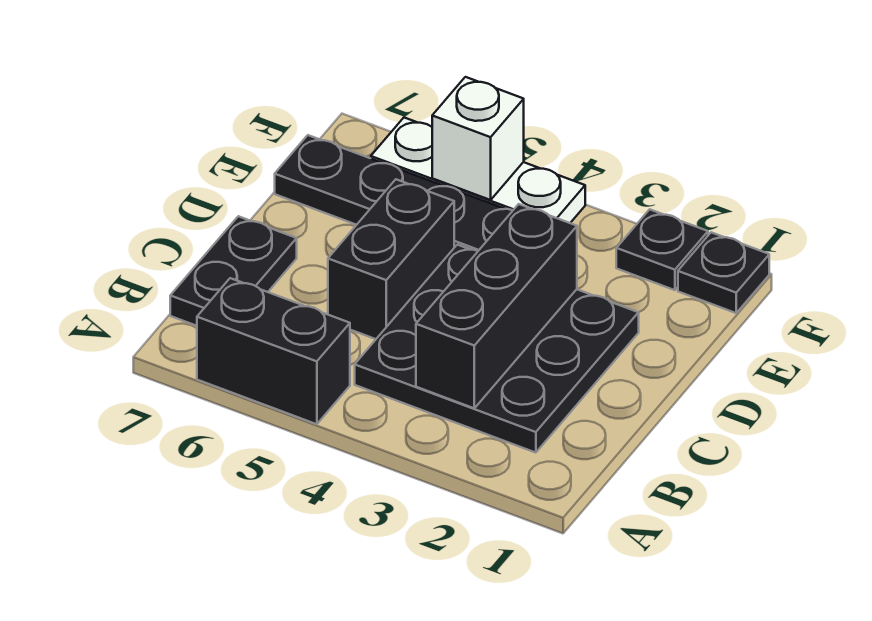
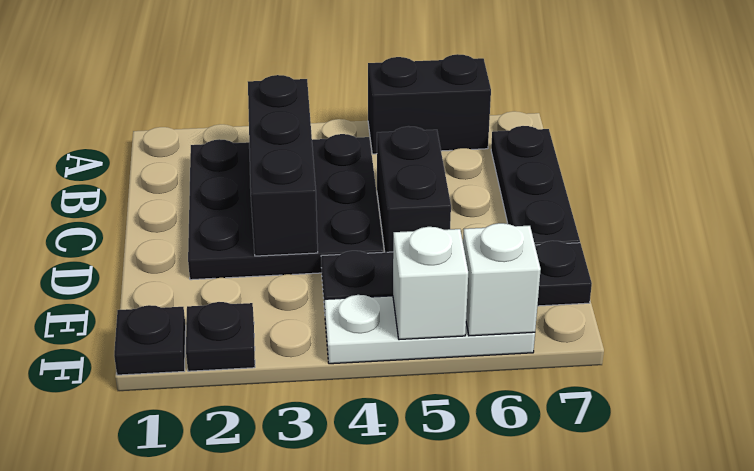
black plate B7:C7 level 1 -> black plate B7:D7 level 1
none -> white brick F6 level 2

